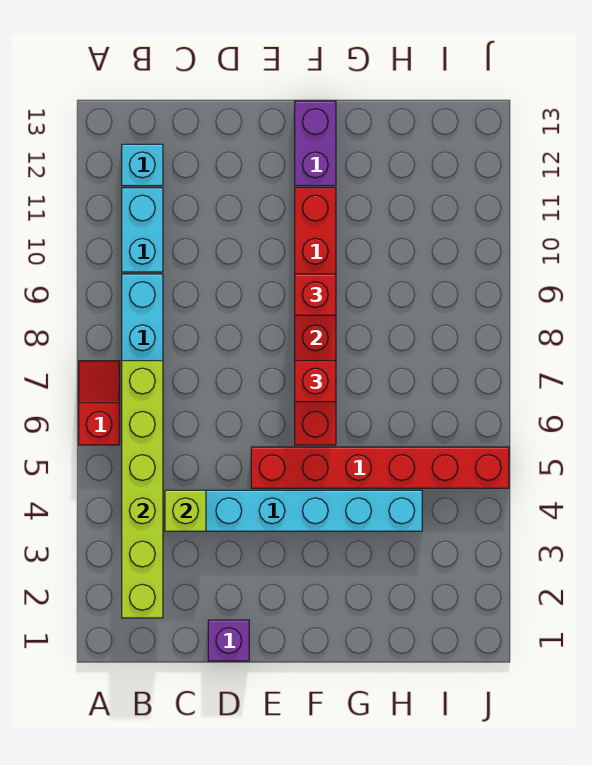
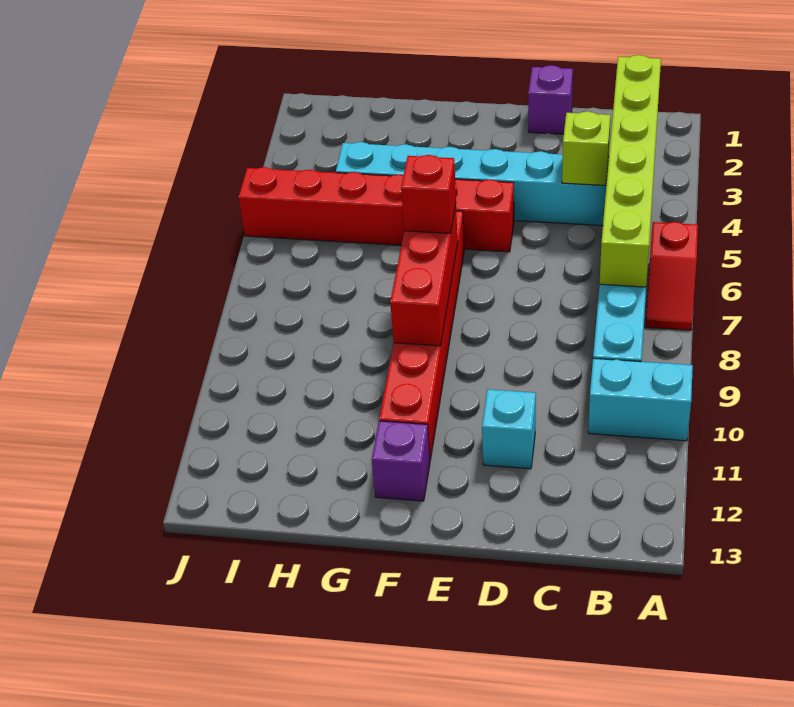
cyan brick B10:B11 level 1 -> cyan brick A10:B10 level 1
cyan brick B12 level 1 -> cyan brick D11 level 1
red brick F9 level 3 -> none
purple brick F12:F13 level 1 -> purple brick F12 level 1

